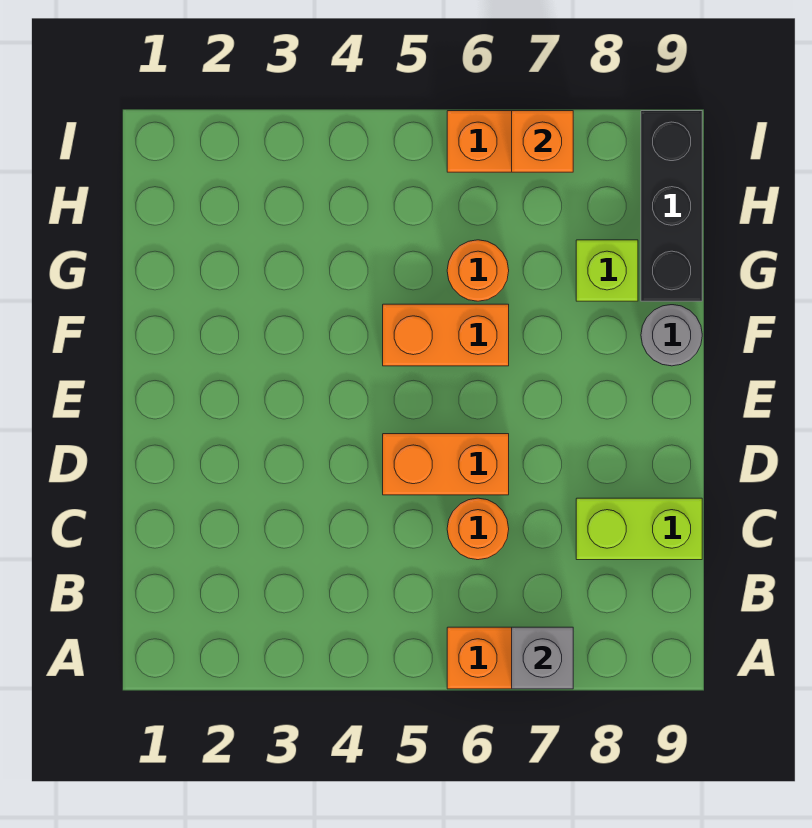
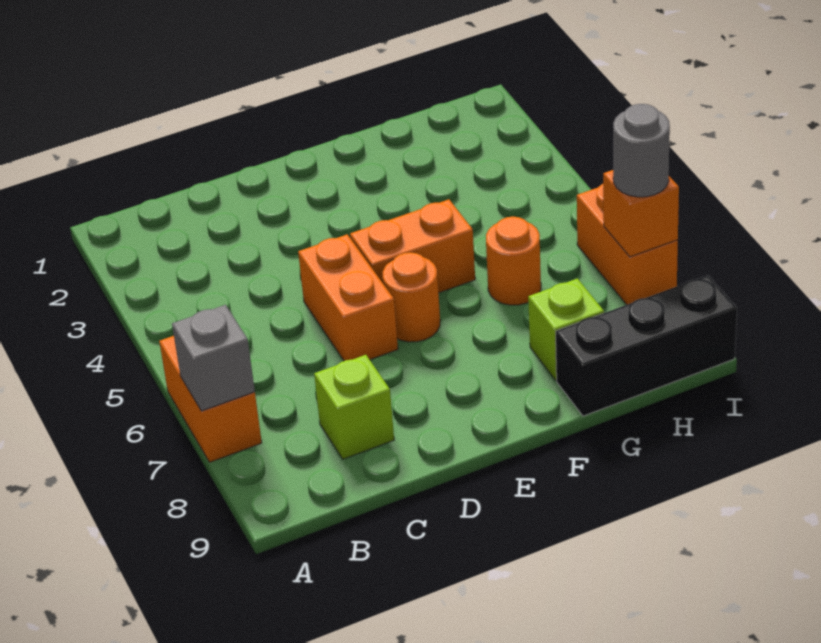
orange round brick C6 level 1 -> orange round brick E6 level 1
lime brick C8:C9 level 1 -> lime brick C8 level 1
orange brick F5:F6 level 1 -> orange brick E5:F5 level 1
grey round brick F9 level 1 -> grey round brick I7 level 3

